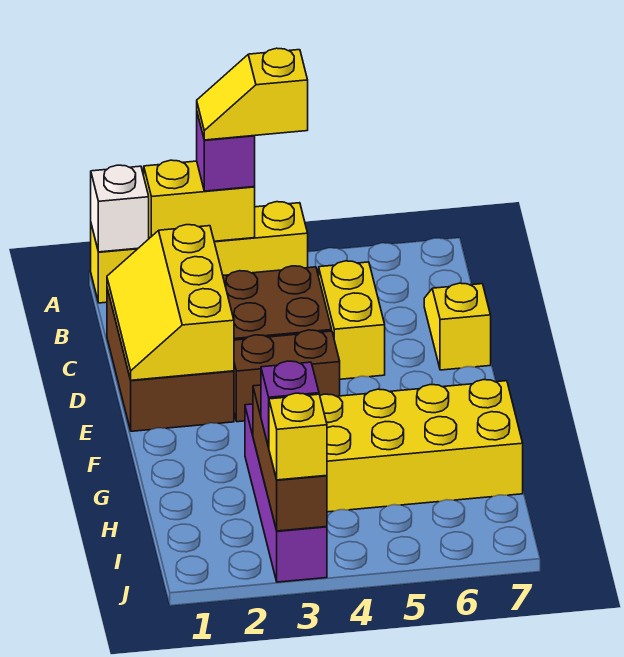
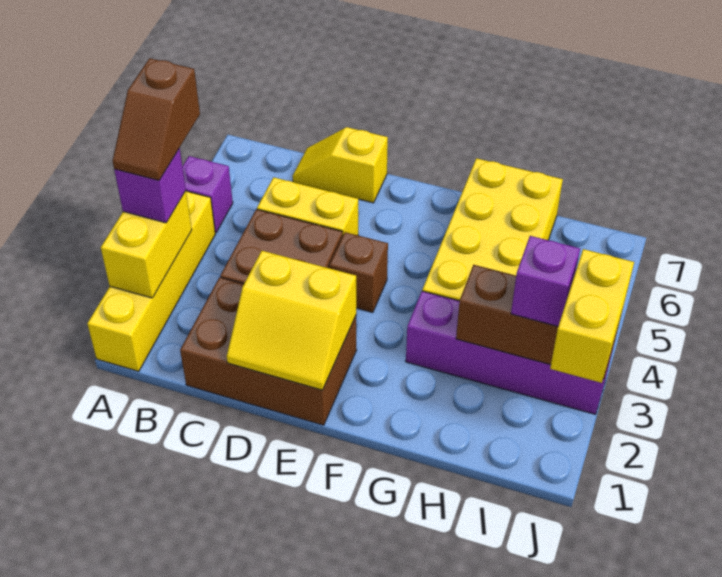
white brick A1 level 2 -> none
yellow slope A3:A4 level 4 top 4 -> brown slope A3:A4 level 4 top 4
none -> purple brick A5 level 1
yellow slope C1:E2 level 2 top 2 -> yellow slope D1:E2 level 2 top 2
brown brick E3:E4 level 1 -> brown brick E4 level 1
yellow brick J3 level 3 -> yellow brick J2:J3 level 3

